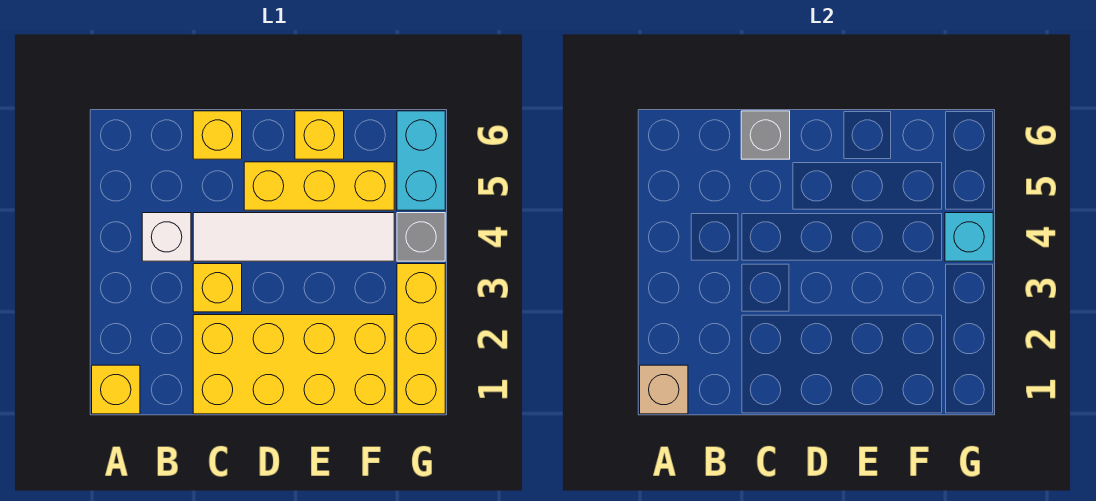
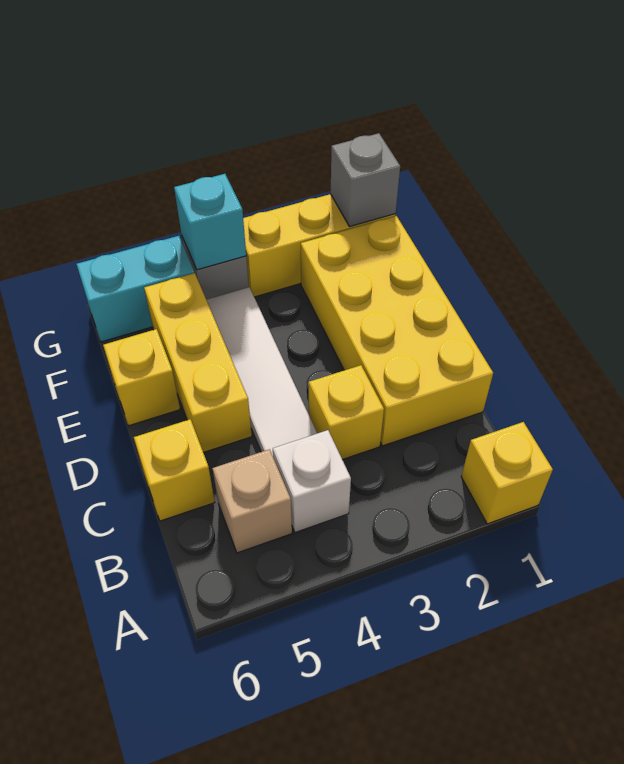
tan brick A1 level 2 -> tan brick B5 level 1
grey brick C6 level 2 -> grey brick G1 level 2

